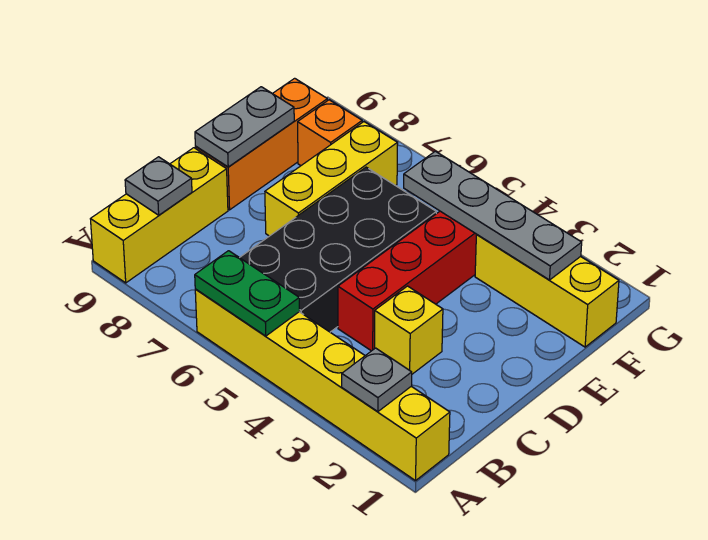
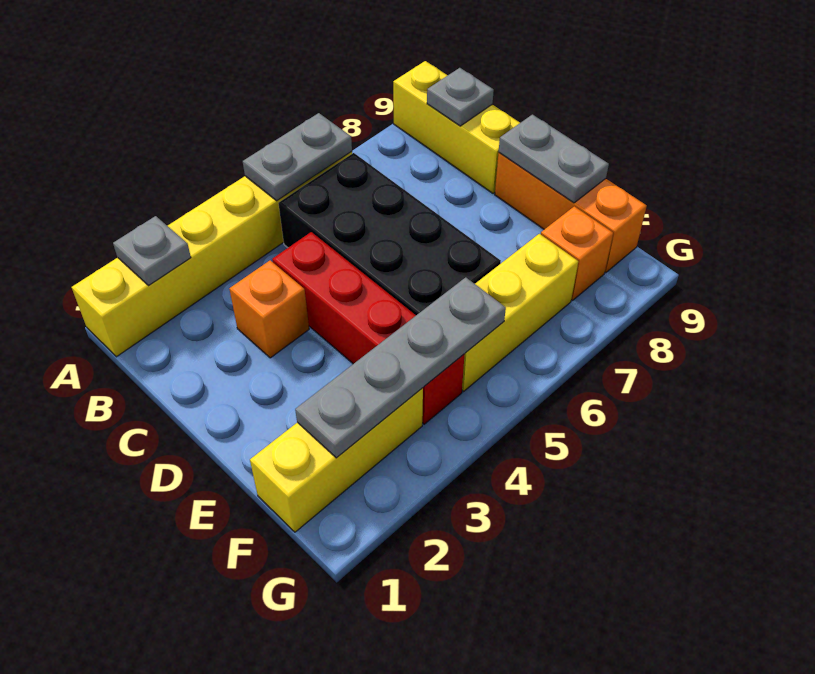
green plate A5:A6 level 2 -> grey plate A5:A6 level 2
yellow brick C3 level 1 -> orange brick C3 level 1
yellow brick D7:F7 level 1 -> yellow brick F5:F7 level 1

